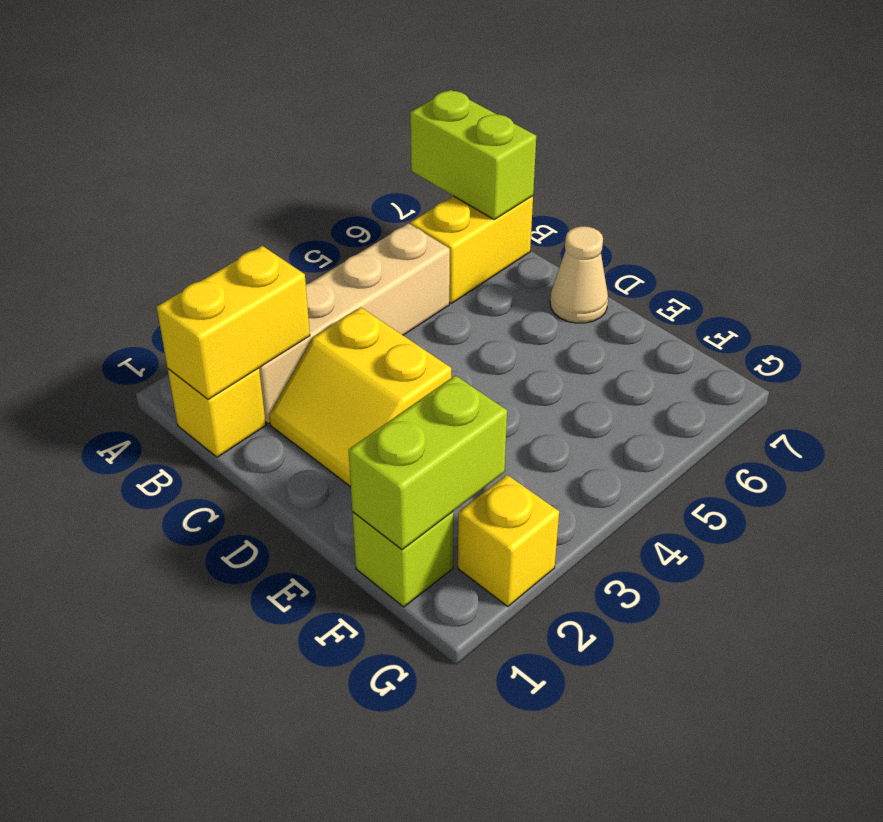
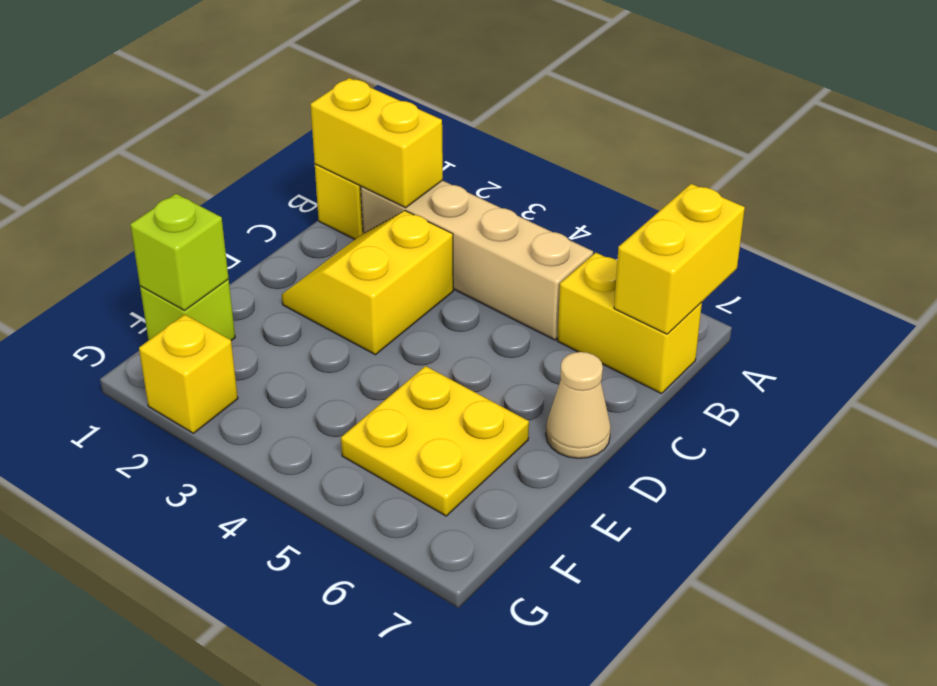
lime brick A7:B7 level 2 -> yellow brick A7:B7 level 2
none -> yellow plate E5:F6 level 1
lime brick F1:F2 level 2 -> lime brick F1 level 2

